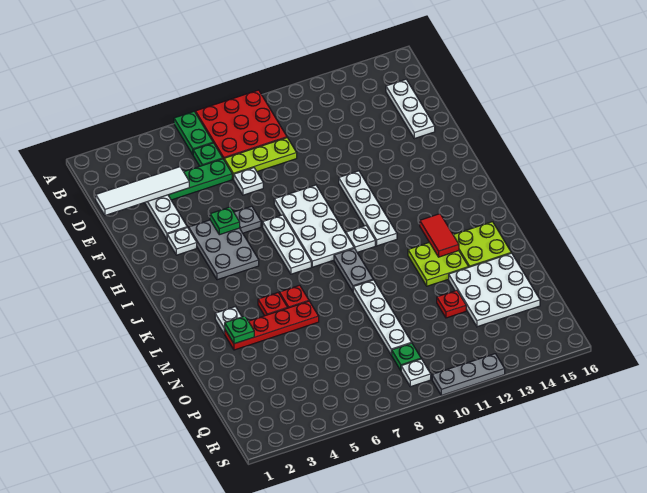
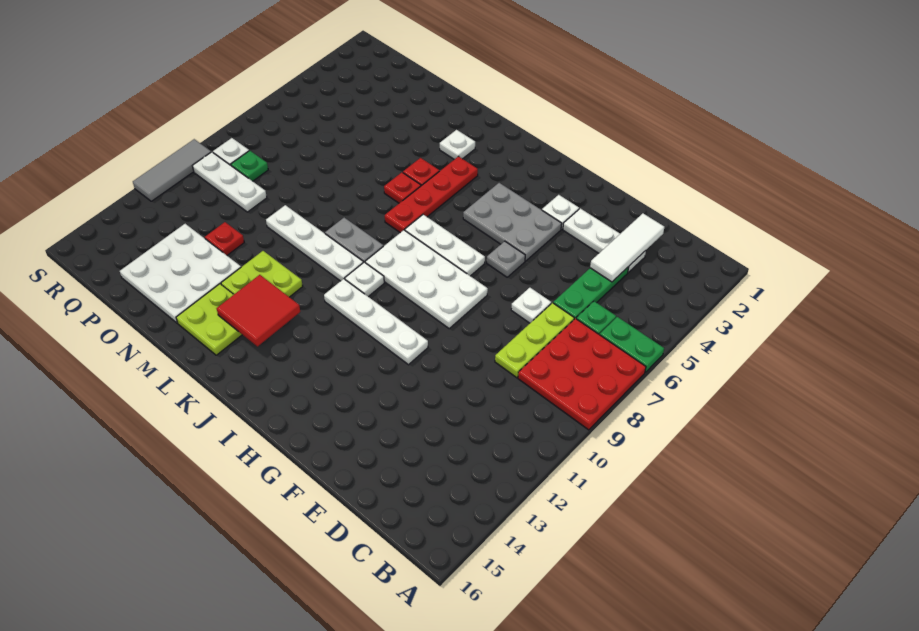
white plate C15:E15 level 1 -> white plate P10:R10 level 1
white tile D1:D4 level 2 -> white tile D2:D4 level 2
green plate G5 level 2 -> none
red tile K13:L13 level 2 -> red tile K13:L14 level 2
red plate M3:M6 level 1 -> red plate K4:K7 level 1
green plate M3 level 2 -> none
white plate M9:P9 level 1 -> white plate K10:N10 level 1
grey plate S10:S12 level 1 -> grey tile S10:S12 level 1

